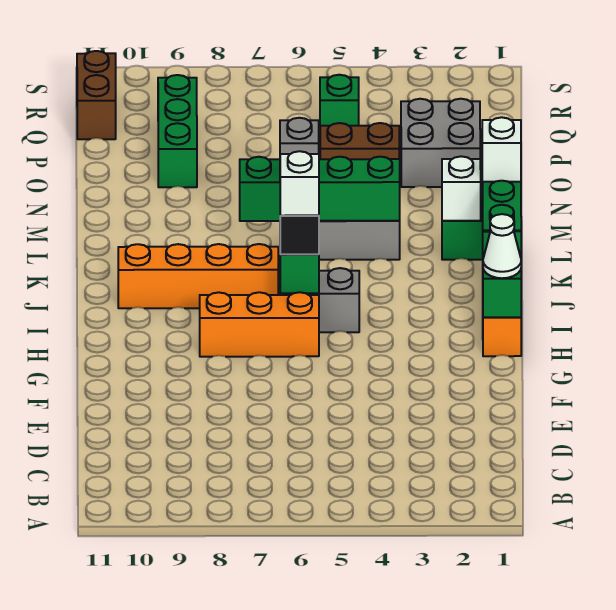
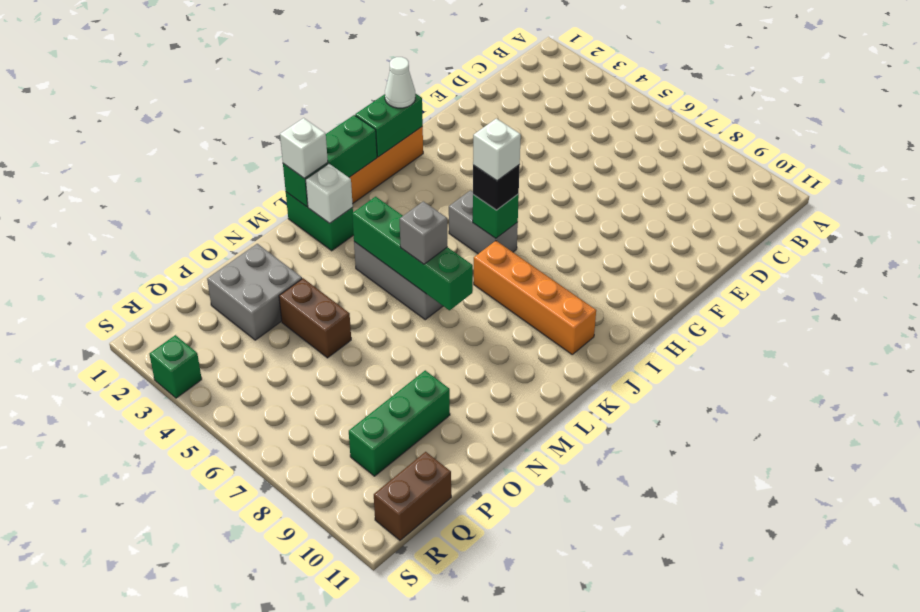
orange brick H6:H8 level 1 -> none
green brick Q5 level 1 -> green brick S3 level 1

